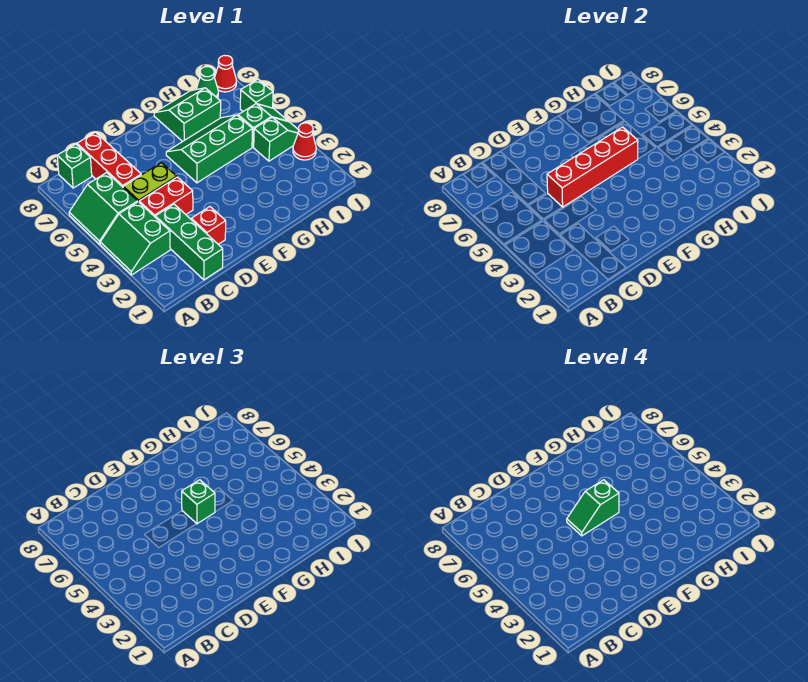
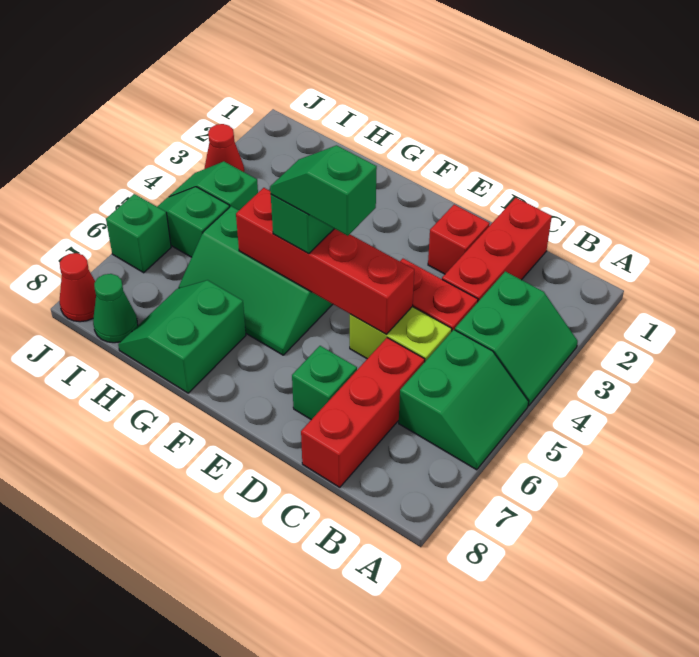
green brick B8 level 1 -> green brick D7 level 1
green brick C1:C3 level 1 -> red brick C1:C3 level 1
green slope E5:F5 level 4 top F -> green slope E5:F5 level 4 top E
green slope G7:H8 level 1 top 7 -> green slope G7:H8 level 1 top G

